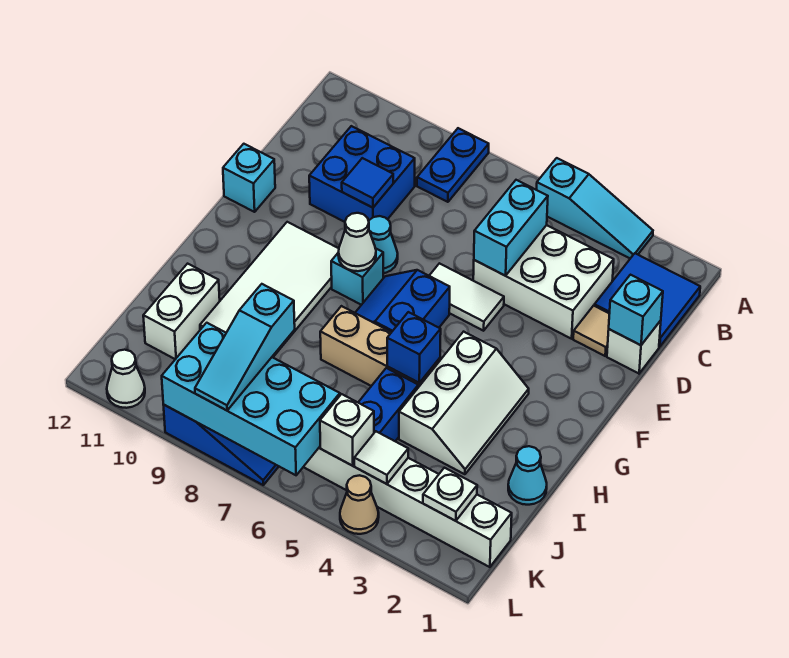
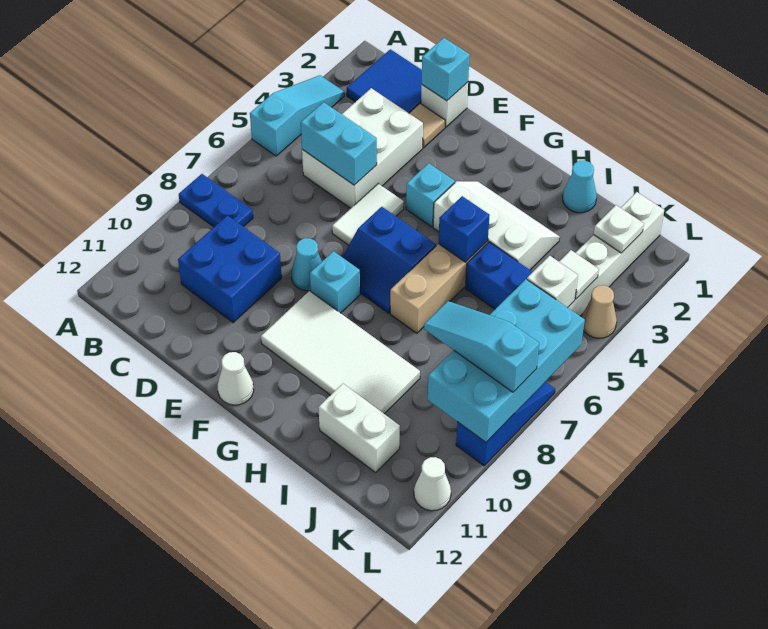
blue tile D9 level 2 -> none
cyan brick E12 level 1 -> cyan brick F4 level 1
white cone F8 level 2 -> white cone F12 level 1
cyan slope J8:L8 level 3 top J -> cyan slope J8:L8 level 3 top L

